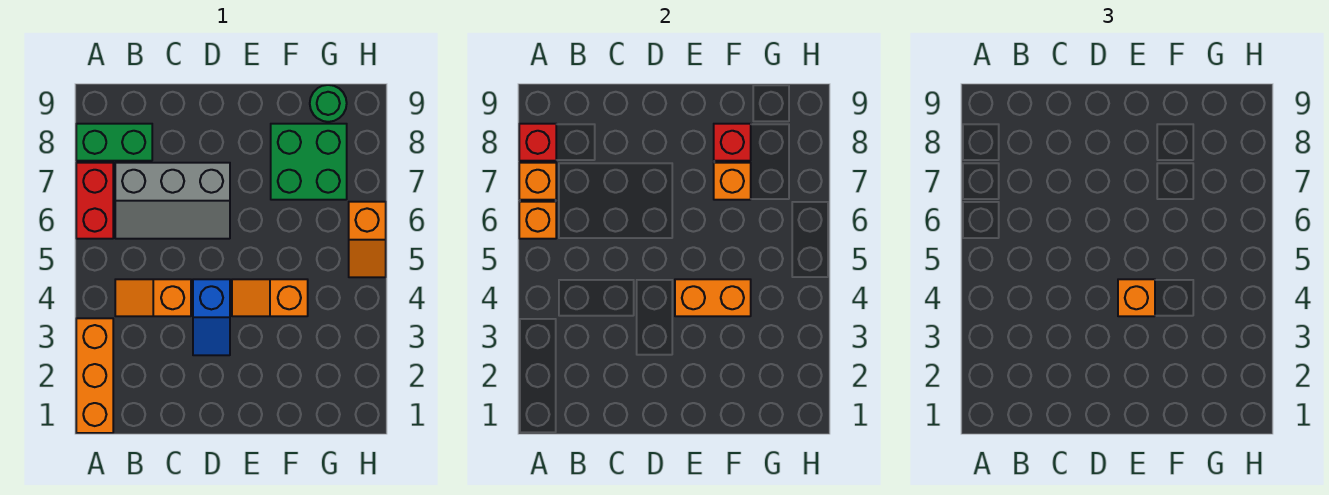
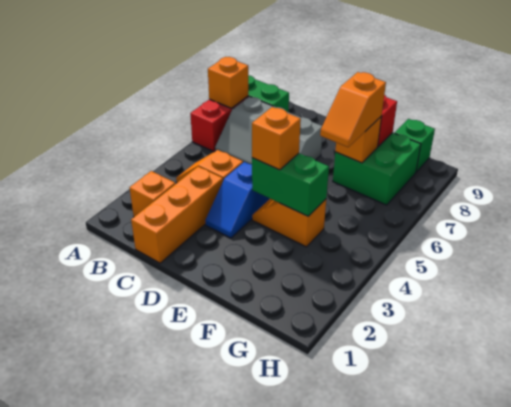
orange brick A1:A3 level 1 -> orange brick C1:C3 level 1
orange brick A6 level 2 -> orange brick B2 level 1
red brick A8 level 2 -> none
orange brick E4:F4 level 2 -> green brick E4:F4 level 2
green round brick G9 level 1 -> green brick G9 level 1
orange slope H5:H6 level 1 top 6 -> orange slope F6:F7 level 3 top 7

